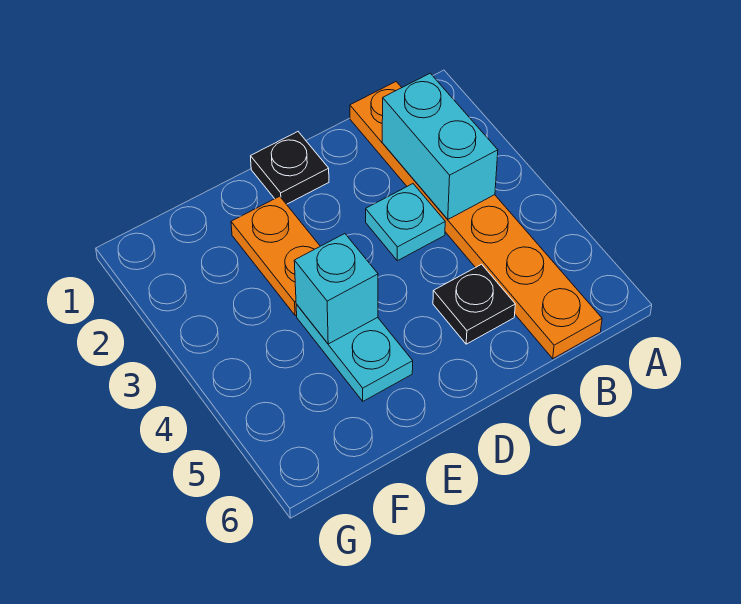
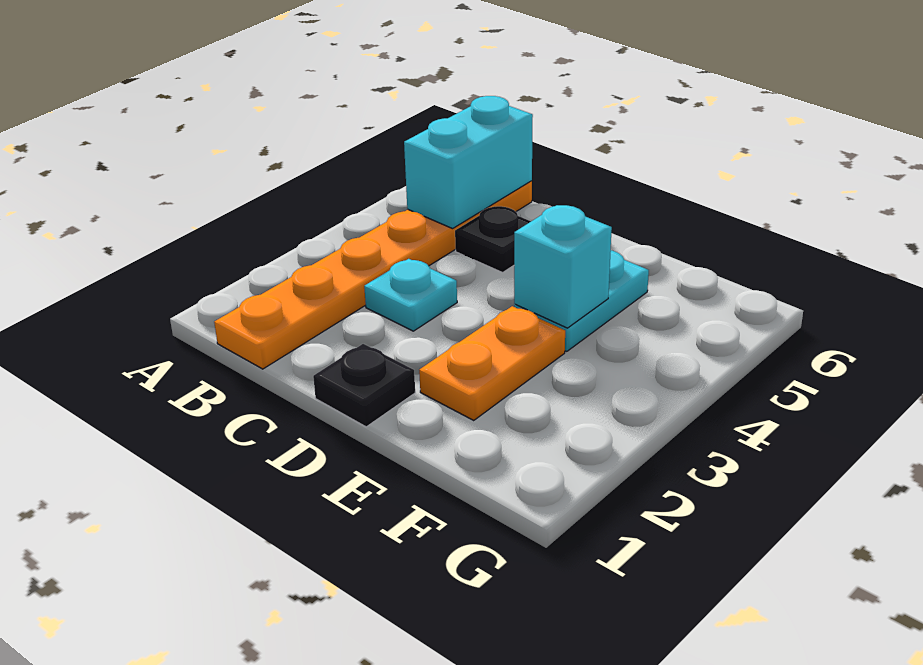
cyan brick B2:B3 level 2 -> cyan brick B5:B6 level 2

